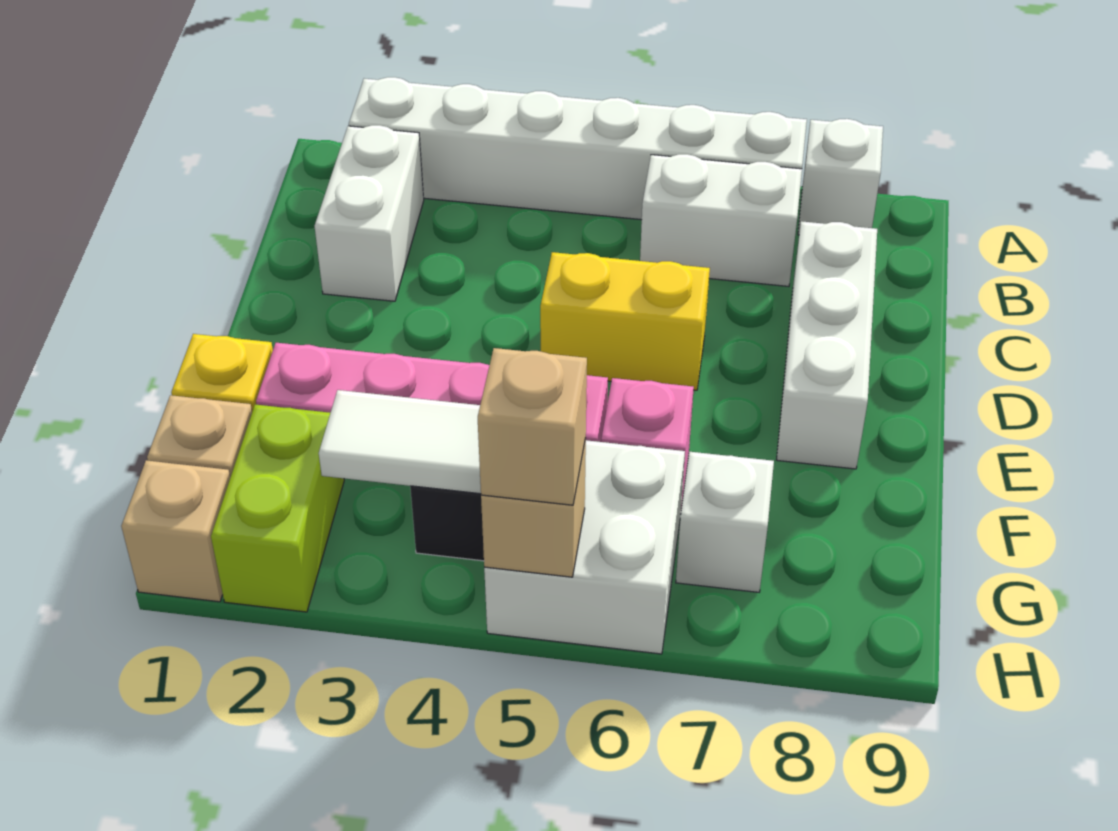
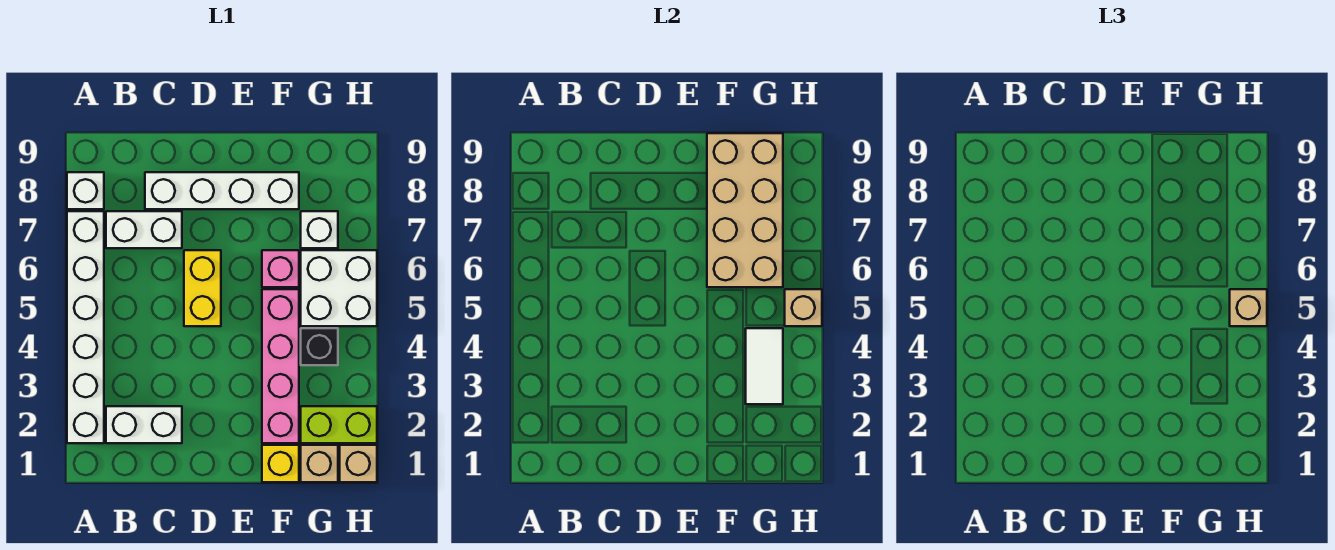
white brick B6:B7 level 1 -> white brick B7:C7 level 1
white brick C8:E8 level 1 -> white brick C8:F8 level 1
none -> tan brick F6:G9 level 2

